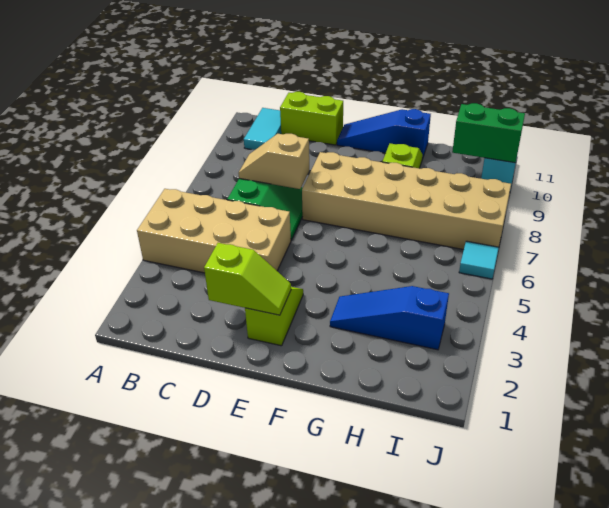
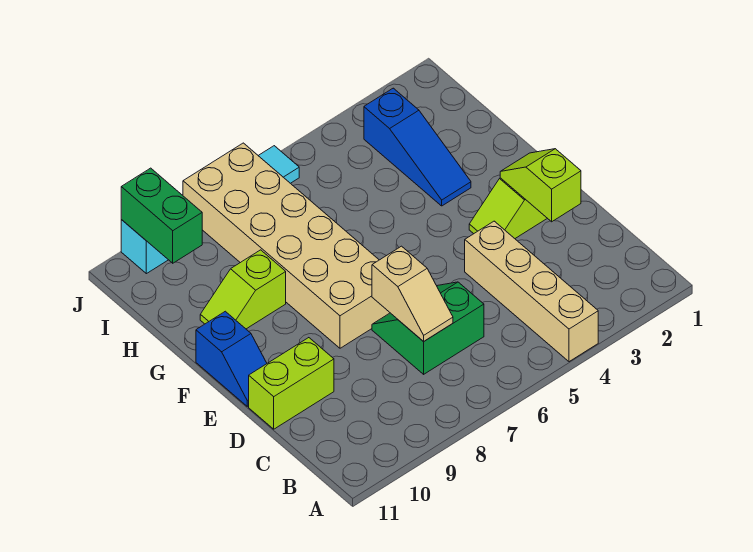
tan brick A4:D5 level 1 -> tan brick A4:D4 level 1
cyan tile B10:B11 level 1 -> none
lime brick C11:D11 level 1 -> lime brick D10:D11 level 1
blue slope E11:G11 level 1 top G -> blue slope E11:F11 level 1 top F

